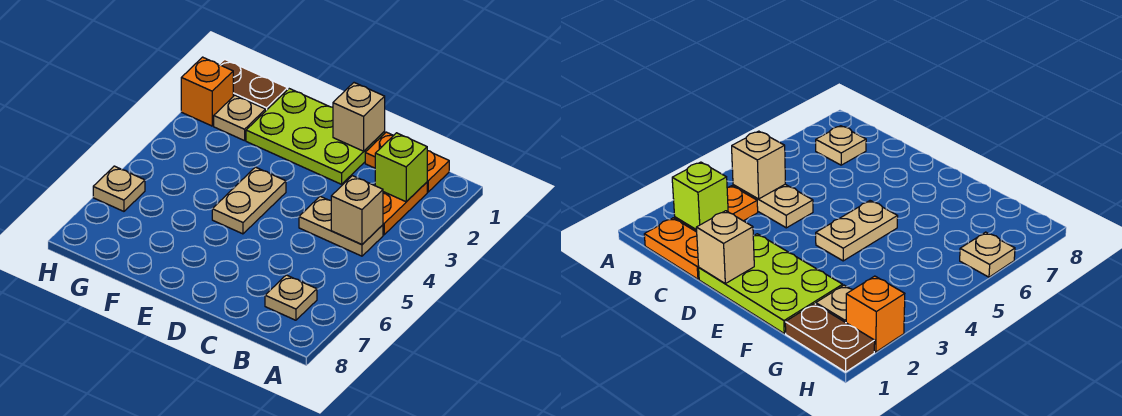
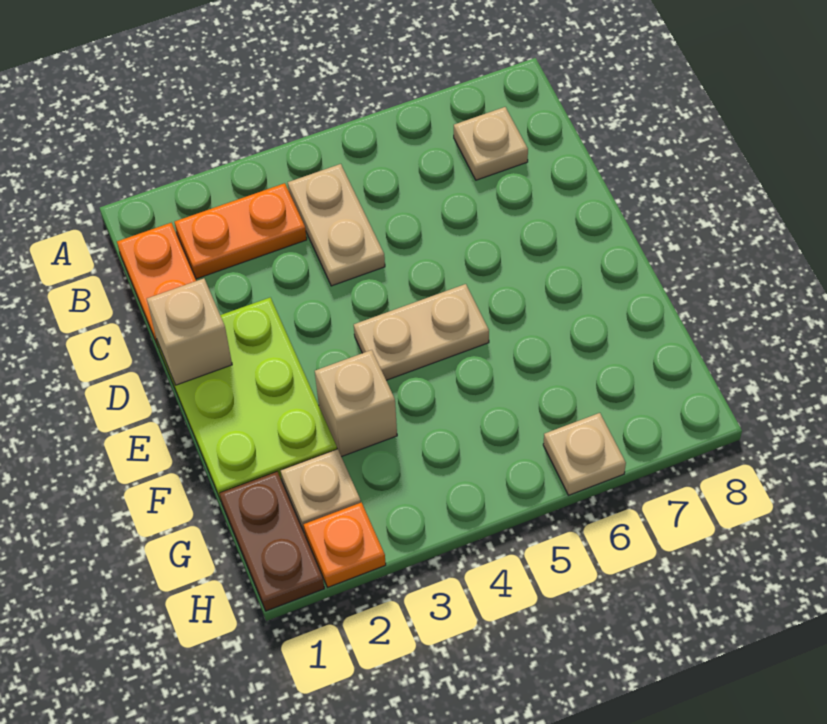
lime brick B2 level 2 -> none
tan brick B4 level 2 -> tan brick F3 level 1
orange brick H2 level 1 -> orange plate H2 level 1

